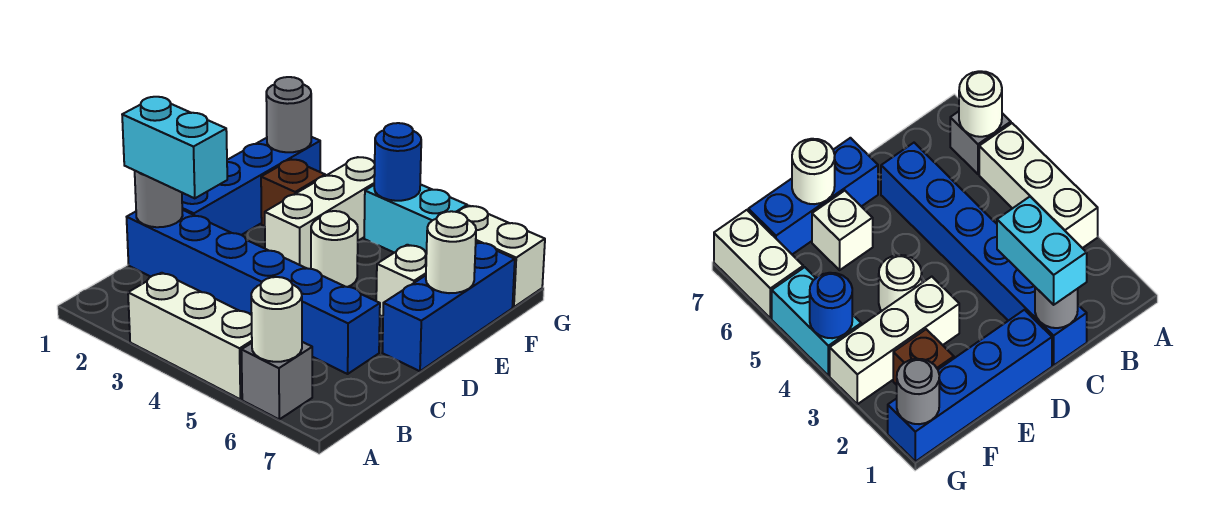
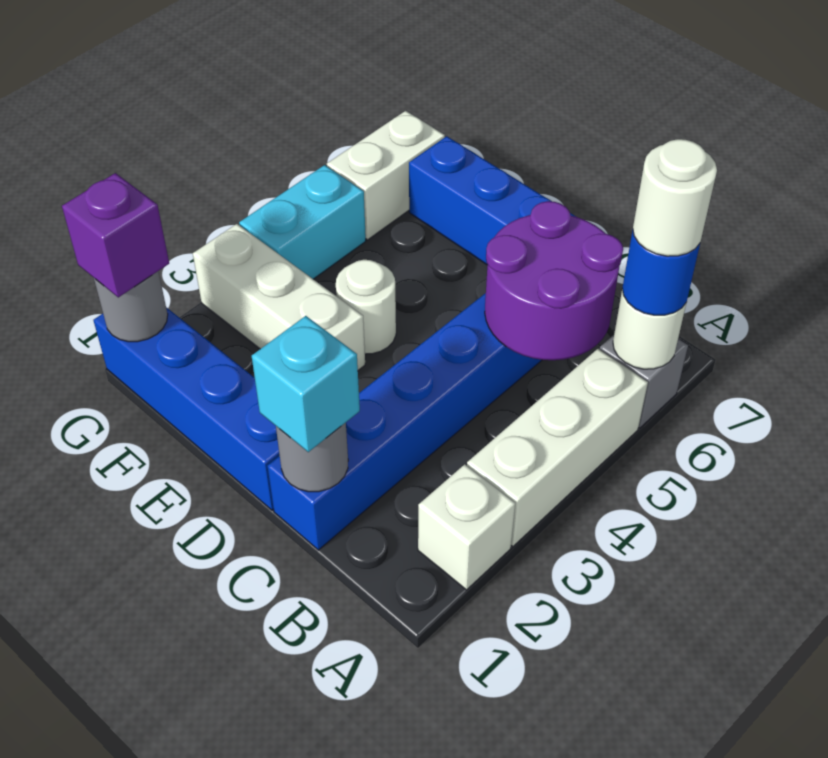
none -> purple round brick B5:C6 level 2
cyan brick C1:C2 level 3 -> cyan brick C1 level 3
white brick E6 level 1 -> white brick A2 level 1
white round brick E7 level 2 -> white round brick A6 level 4
brown brick F2 level 1 -> none
none -> purple brick G1 level 3
blue round brick G4 level 2 -> blue round brick A6 level 3

